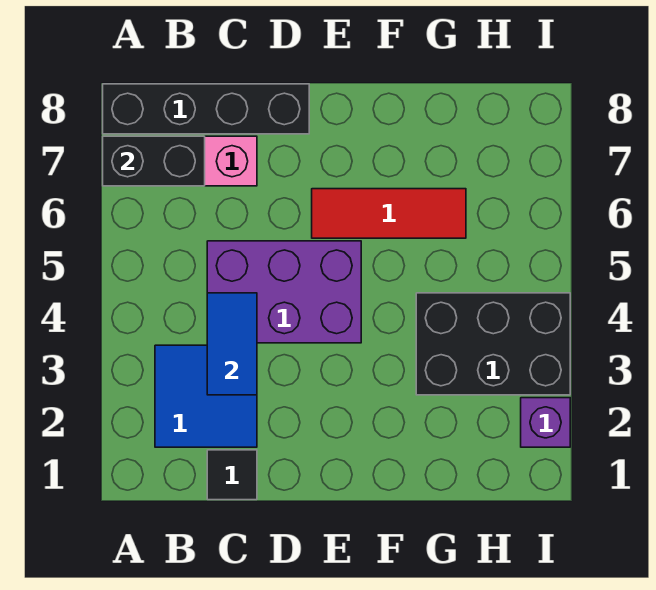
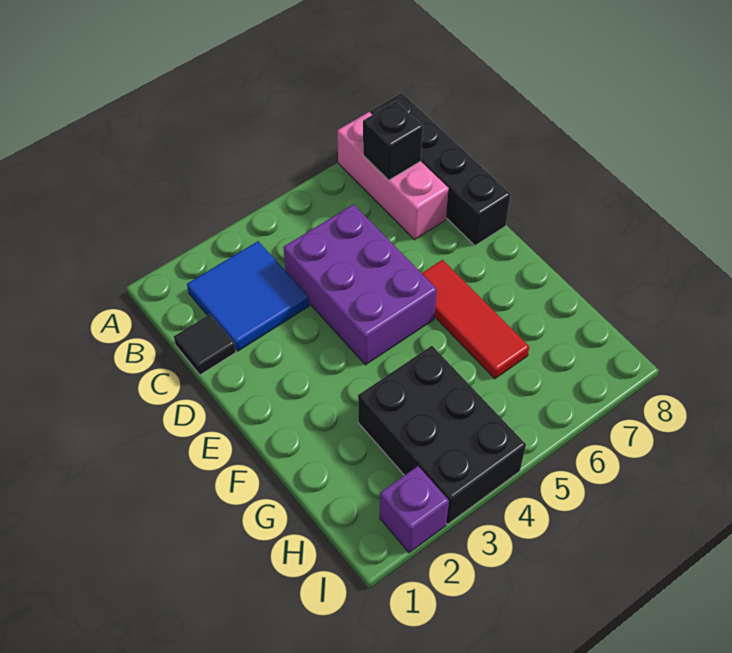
black brick A7:B7 level 2 -> black brick B7 level 2
blue tile C3:C4 level 2 -> none

